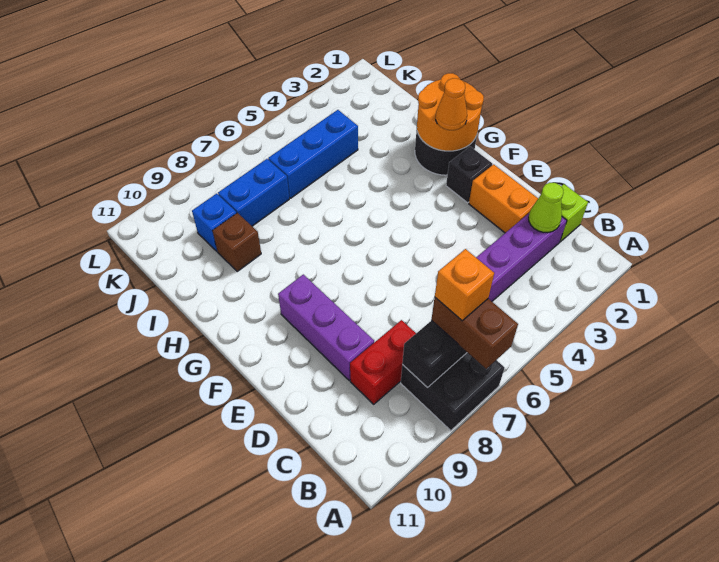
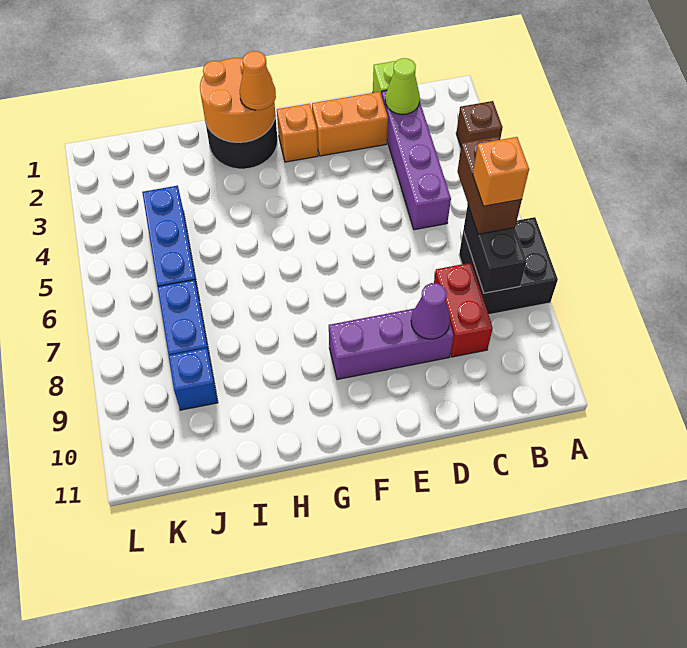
brown brick A7:B7 level 3 -> brown brick B6:B7 level 3
none -> purple cone D9 level 2
black brick F2 level 1 -> orange brick F2 level 1
brown brick I9 level 1 -> brown brick A3 level 1

